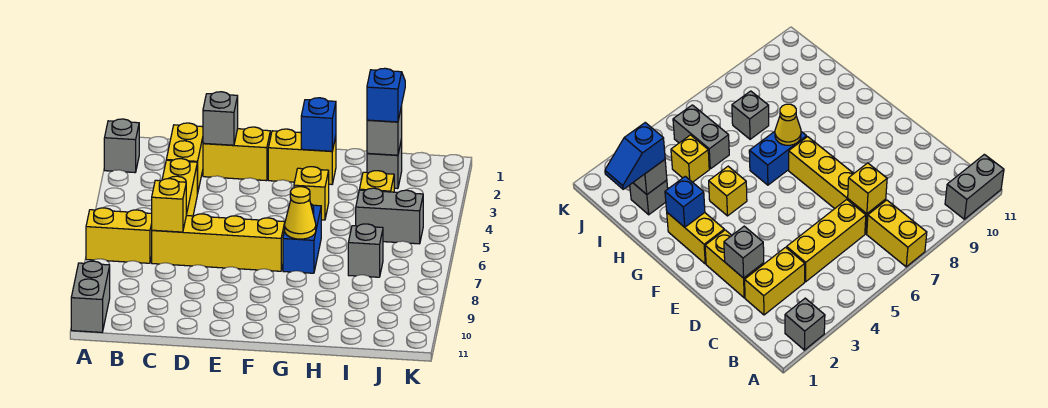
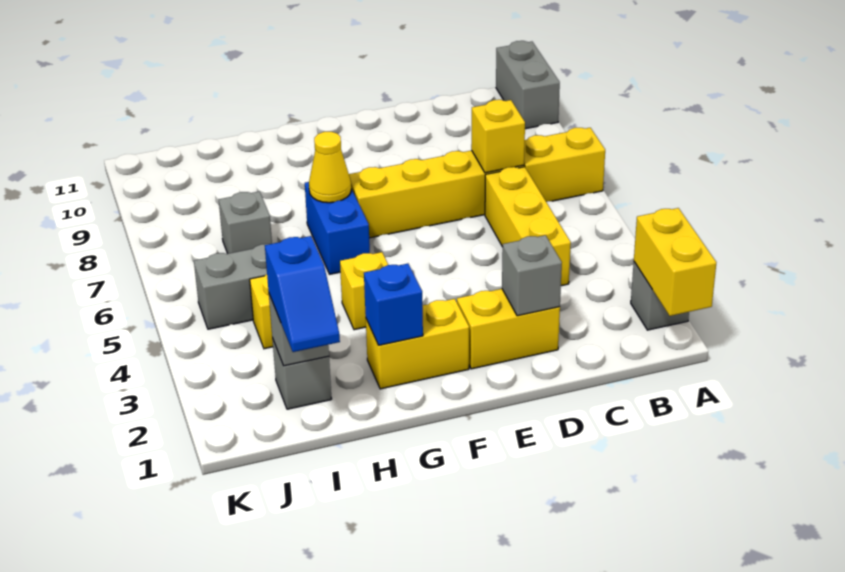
yellow brick C2:C3 level 1 -> yellow brick A1:A2 level 2

